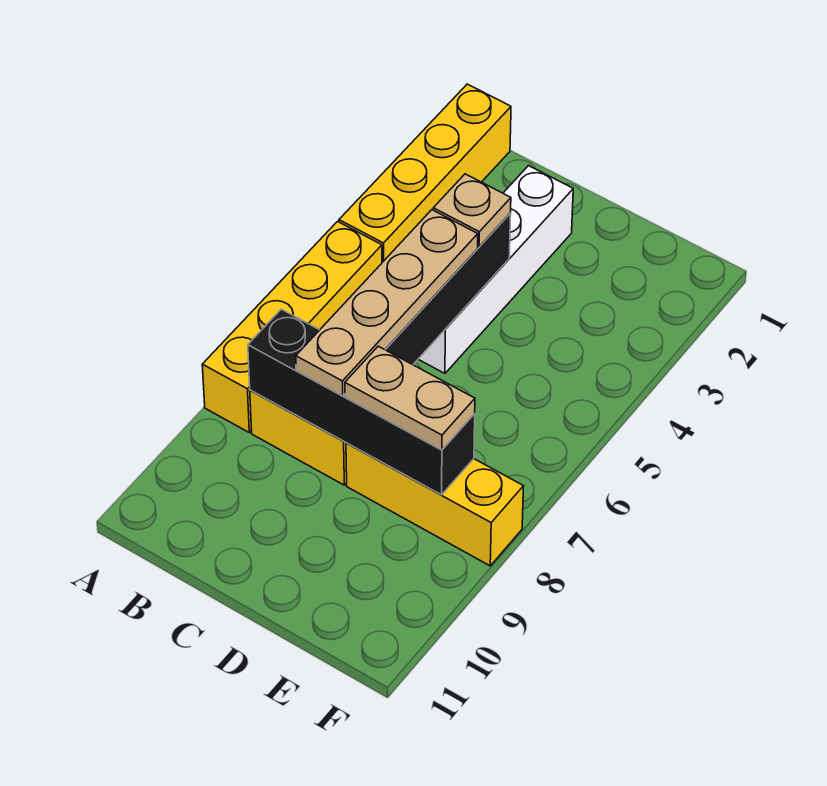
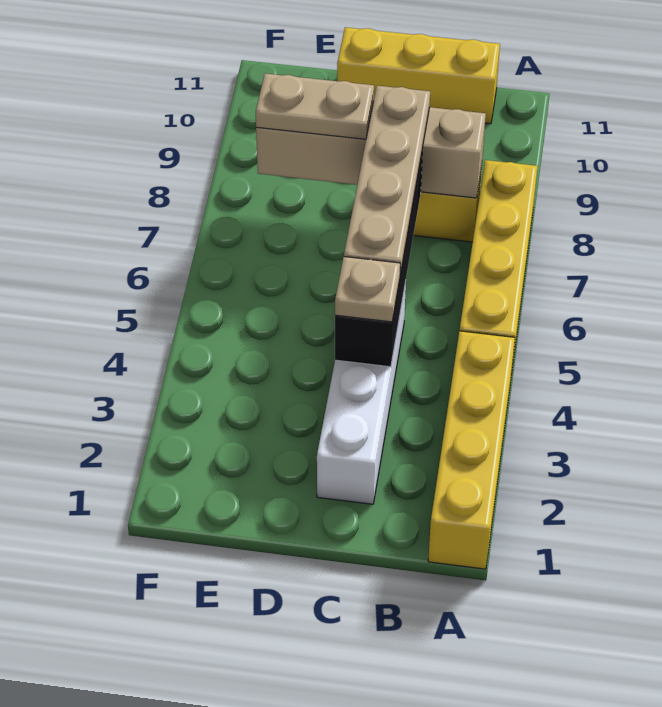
black brick B8:E8 level 2 -> tan brick B8:E8 level 2
yellow brick D8:F8 level 1 -> yellow brick B11:D11 level 1

